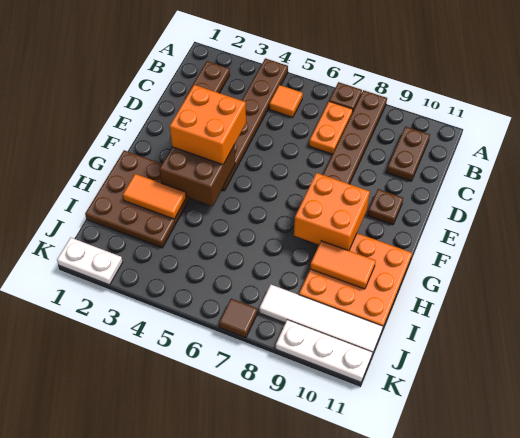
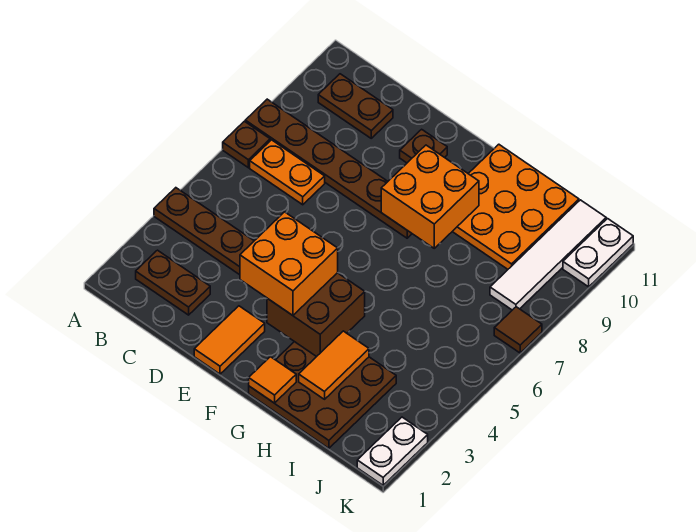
orange tile B5 level 1 -> orange tile G1 level 2
orange tile H9:H10 level 2 -> orange tile E1:E2 level 1
white plate K9:K11 level 1 -> white plate K10:K11 level 1

